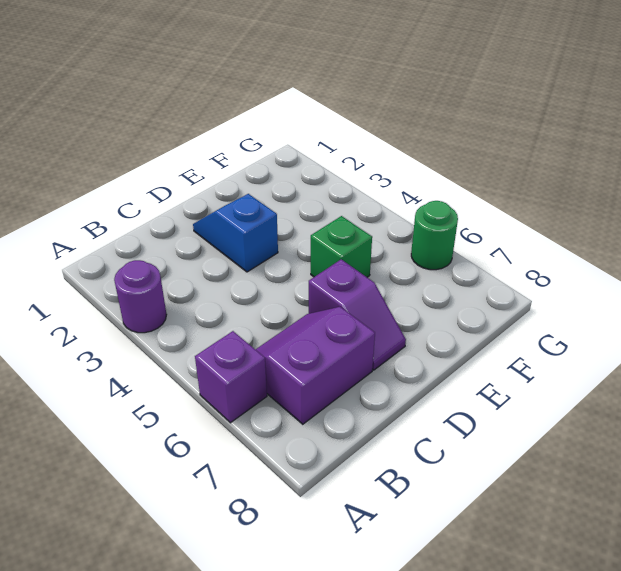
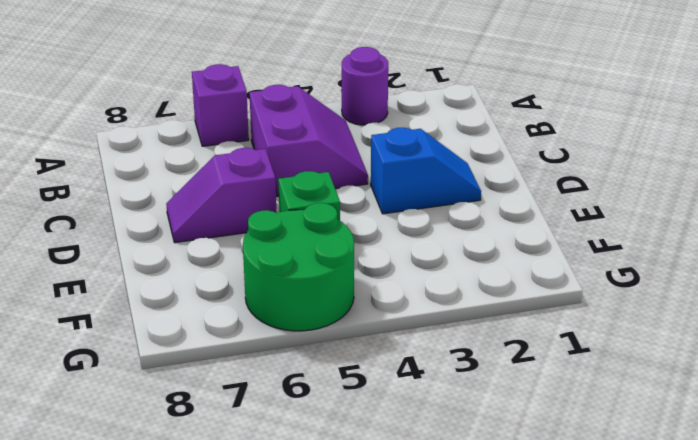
purple slope B6:C7 level 1 top 7 -> purple slope B4:C5 level 1 top 5
green round brick G6 level 1 -> green round brick F5:G6 level 1

